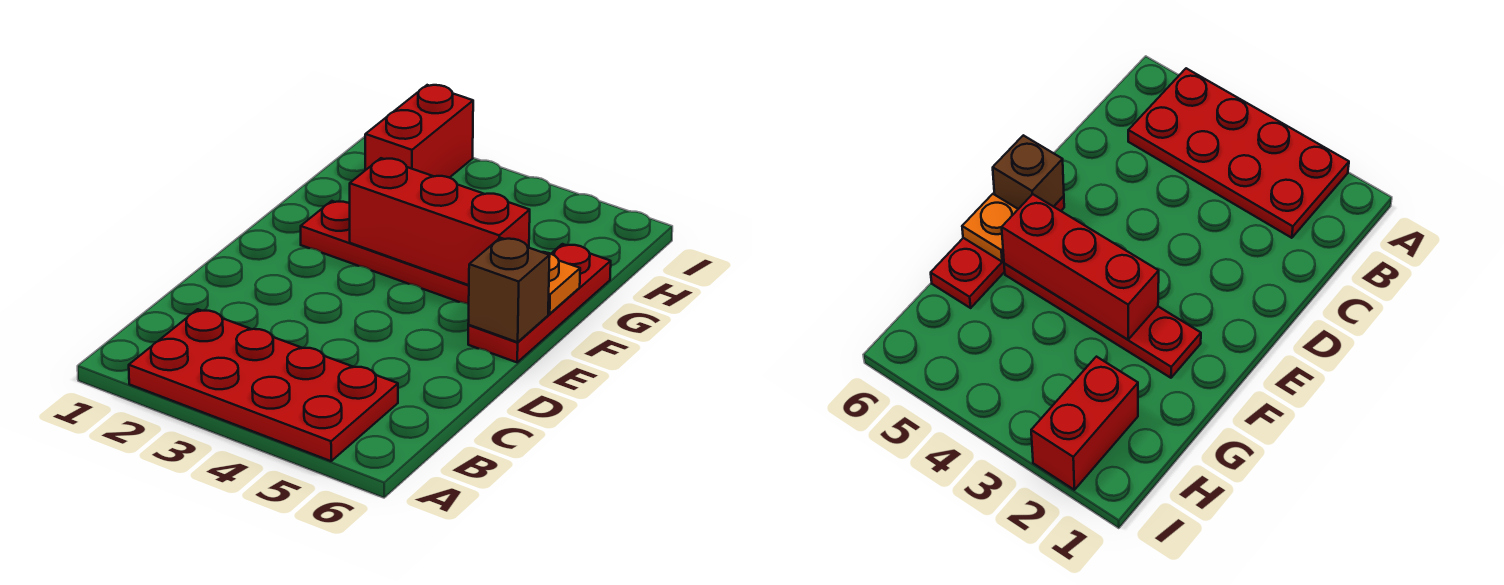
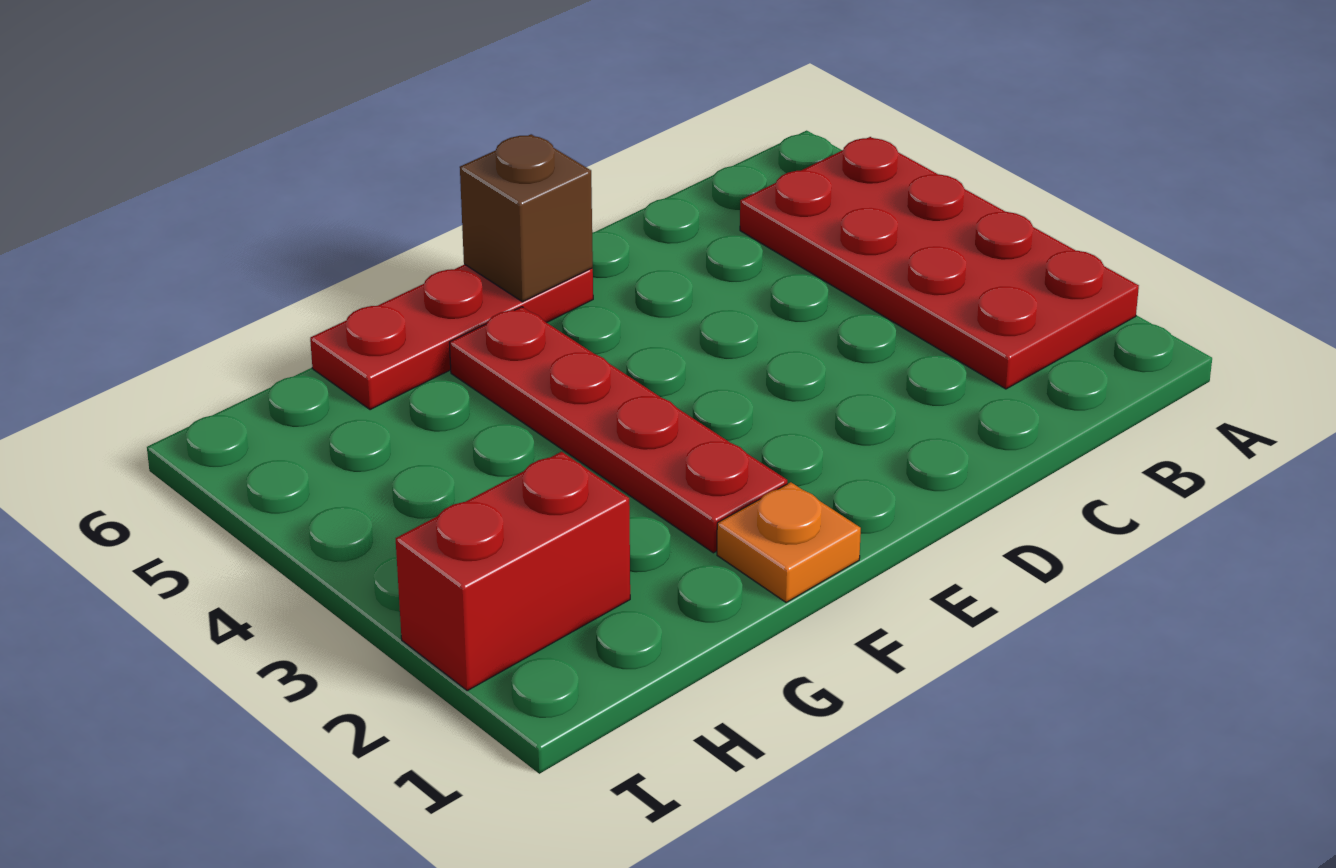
red brick F3:F5 level 2 -> none
orange plate F6 level 2 -> orange plate F1 level 1

